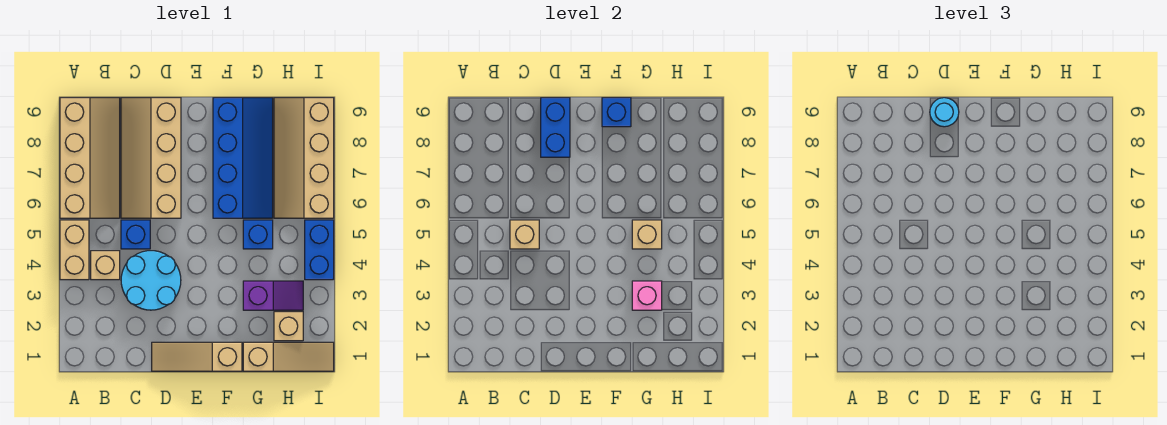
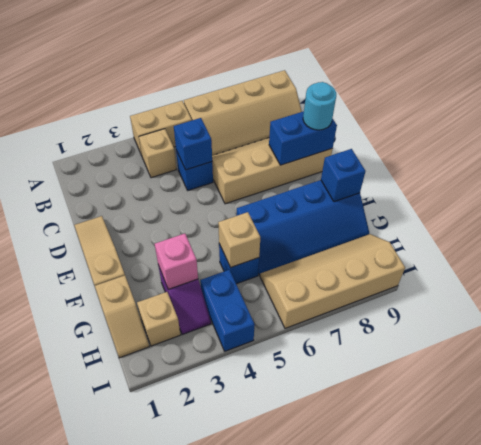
cyan round brick C3:D4 level 1 -> none
tan brick C5 level 2 -> blue brick C5 level 2
tan slope G1:I1 level 1 top G -> tan slope G1:H1 level 1 top G
blue brick I4:I5 level 1 -> blue brick H4:I4 level 1

